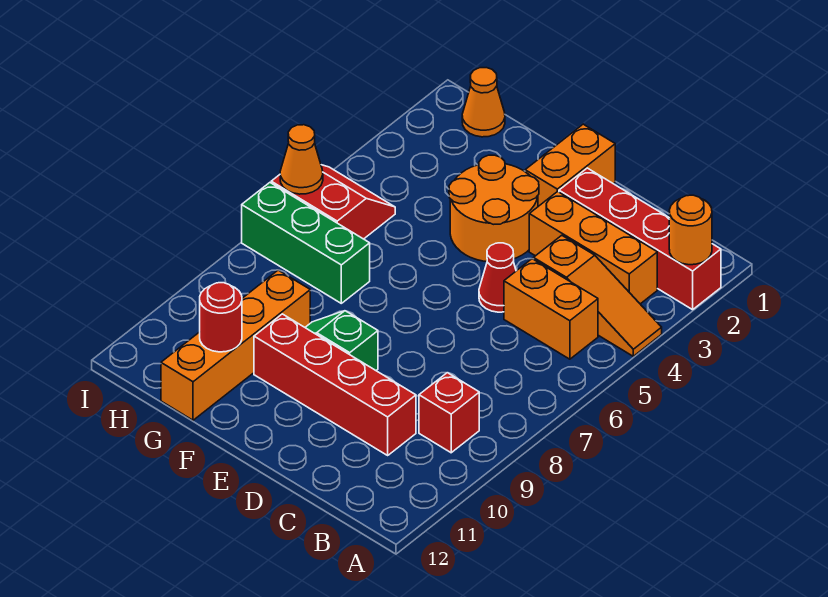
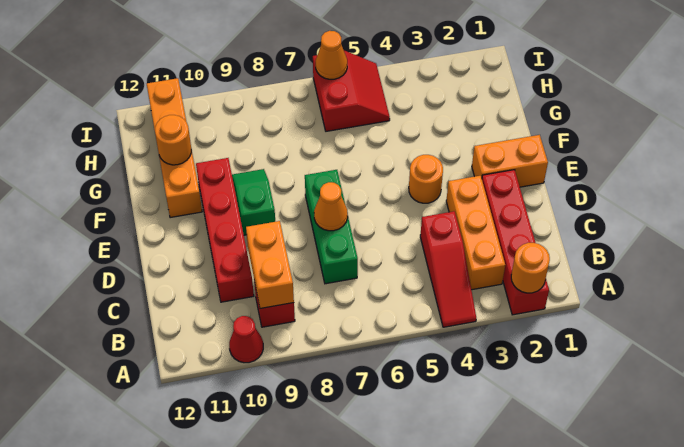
orange slope A4:C4 level 1 top C -> red slope A4:C4 level 1 top C
orange brick B5:C5 level 1 -> orange brick B9:C9 level 2
red cone D5 level 1 -> red cone A10 level 1
orange round brick E3:F4 level 1 -> orange round brick E4 level 1
green brick G7:I7 level 1 -> green brick C7:E7 level 1
orange brick G9:G12 level 1 -> orange brick F11:I11 level 1
red round brick G11 level 2 -> orange round brick G11 level 2
orange cone H1 level 1 -> orange cone D7 level 2

